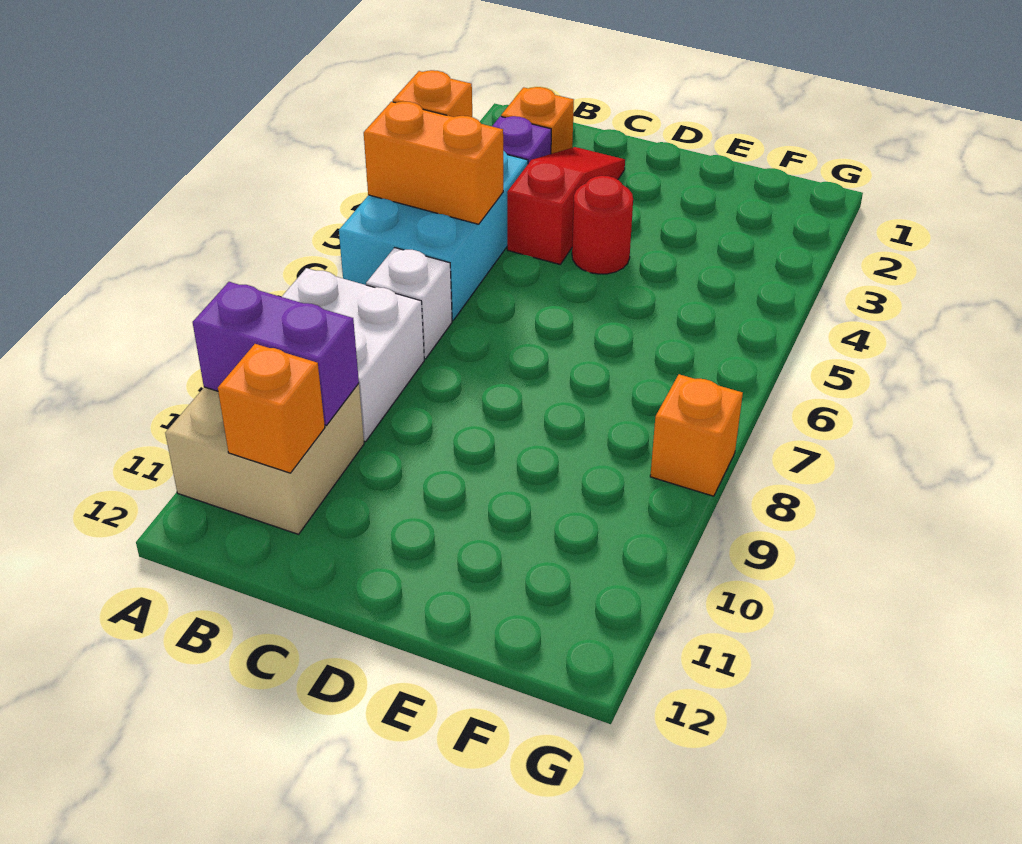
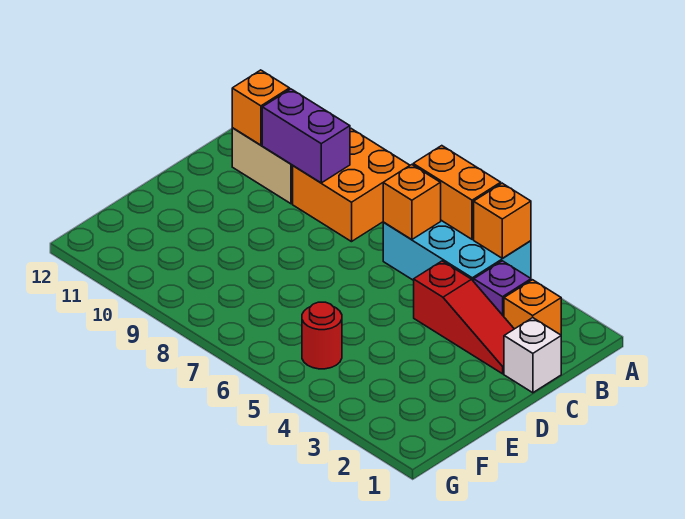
orange brick A5:B5 level 2 -> orange brick A5:A6 level 2
white brick A8:B9 level 1 -> orange brick A8:B9 level 1
purple brick A10:B10 level 2 -> purple brick B9:B10 level 2
white brick B7 level 1 -> white brick C1 level 1
red round brick D4 level 1 -> red round brick F5 level 1
orange brick G8 level 1 -> orange brick B6 level 2

